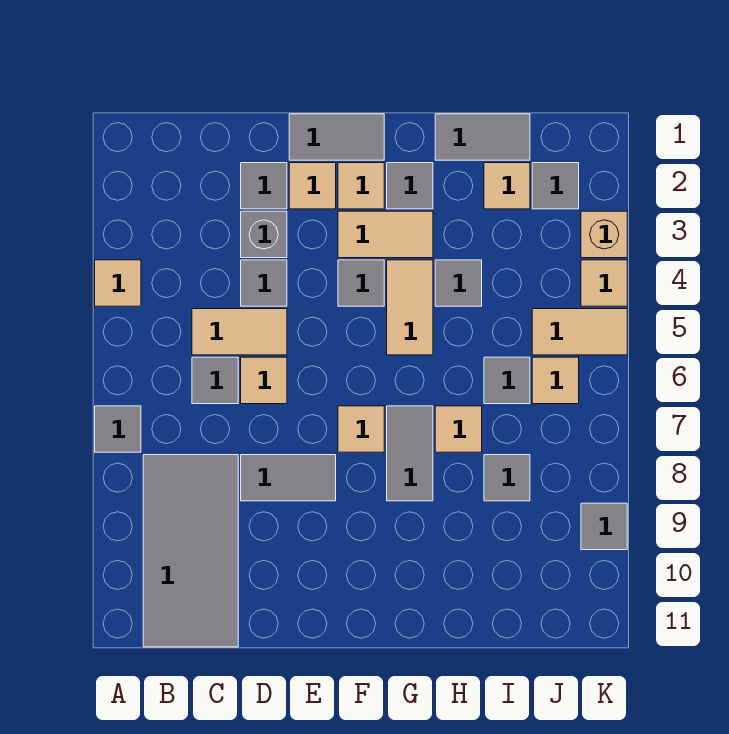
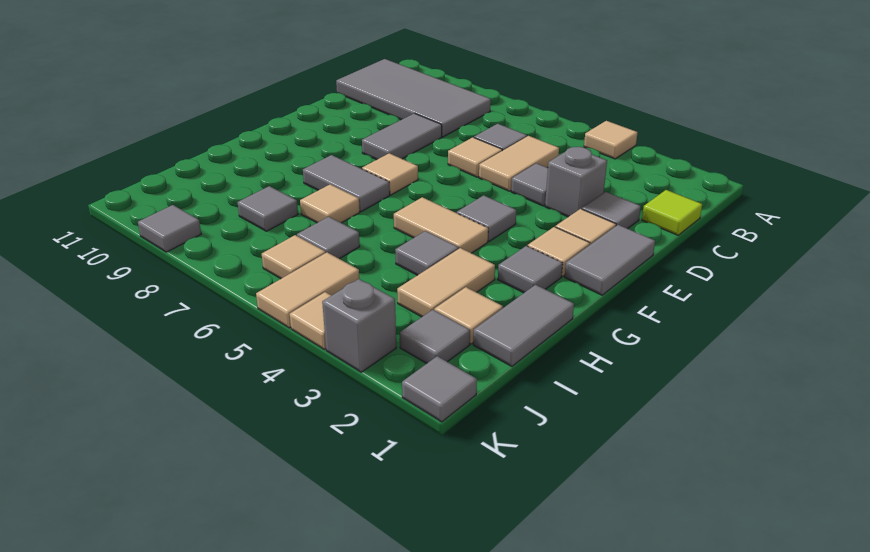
grey tile A7 level 1 -> grey tile K1 level 1
none -> lime tile C1 level 1
tan tile F3:G3 level 1 -> tan tile H3:I3 level 1
tan brick K3 level 1 -> grey brick K3 level 1

